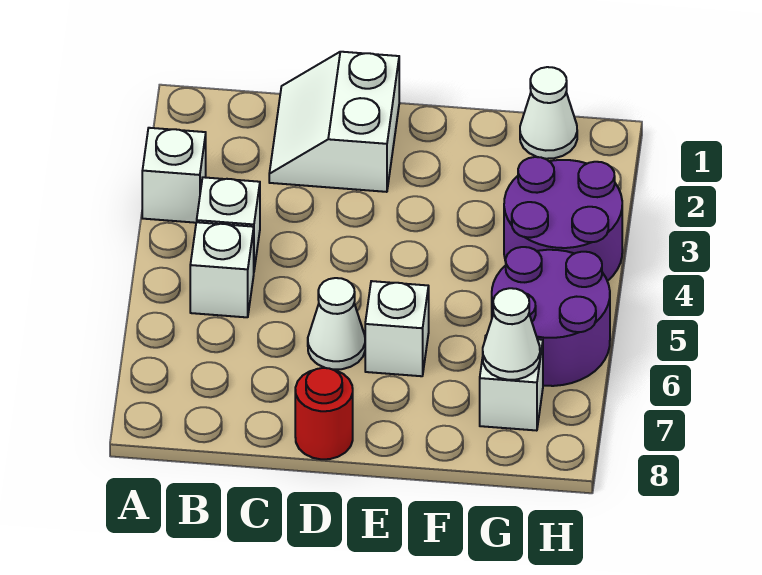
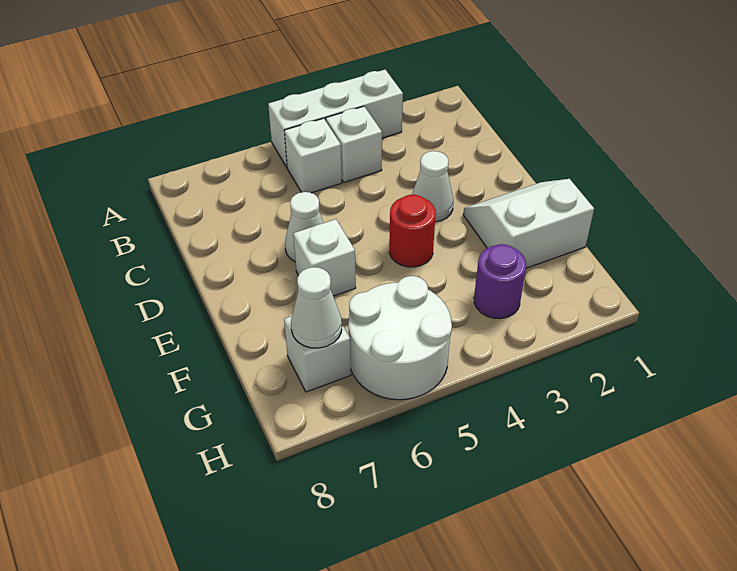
white brick A3 level 1 -> white brick A3:A5 level 1
white slope C1:D2 level 1 top D -> white slope E1:F2 level 1 top F
red round brick D8 level 1 -> red round brick E4 level 1
white cone G1 level 1 -> white cone D3 level 1
purple round brick G3:H4 level 1 -> purple round brick G3 level 1
purple round brick G5:H6 level 1 -> white round brick G5:H6 level 1

